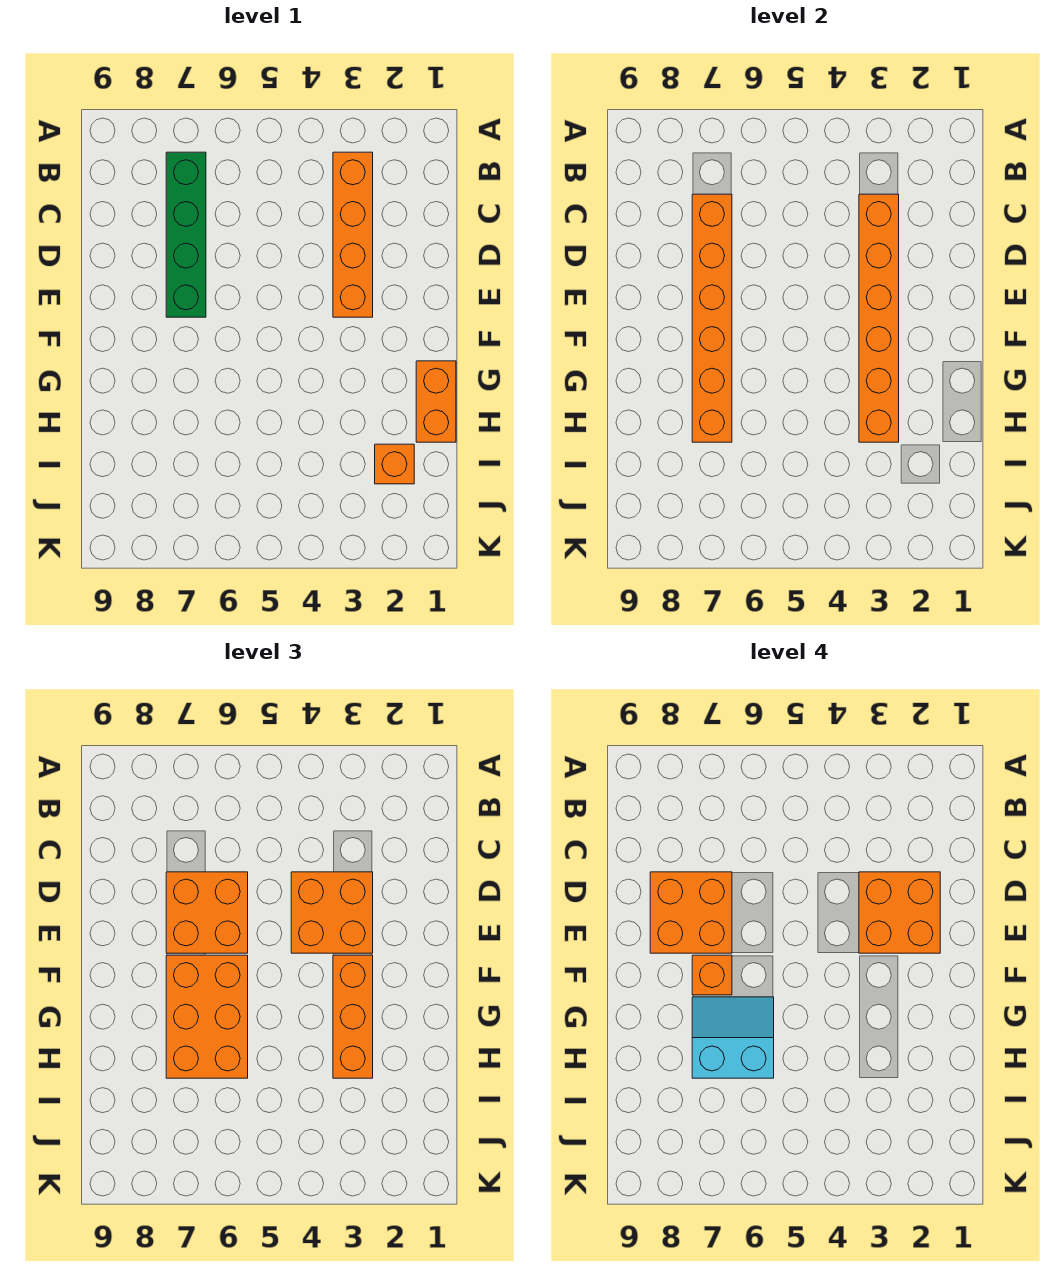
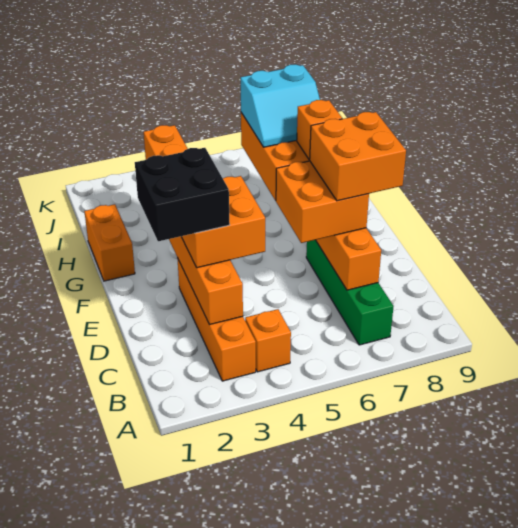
orange brick D2:E3 level 4 -> black brick D2:E3 level 4
orange brick I2 level 1 -> orange brick B4 level 1

